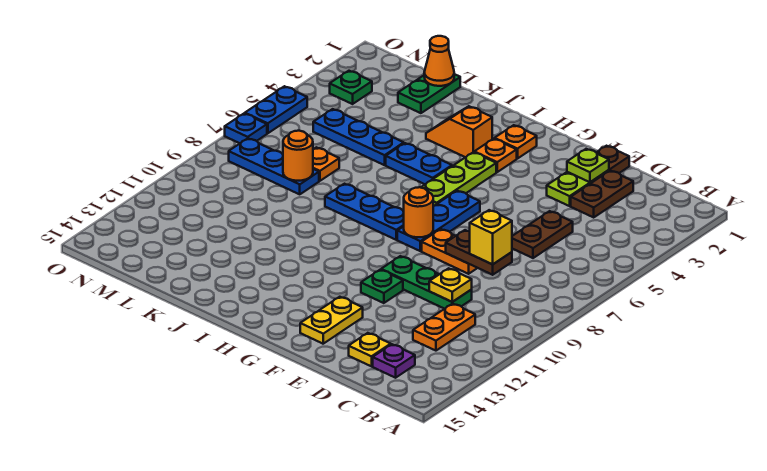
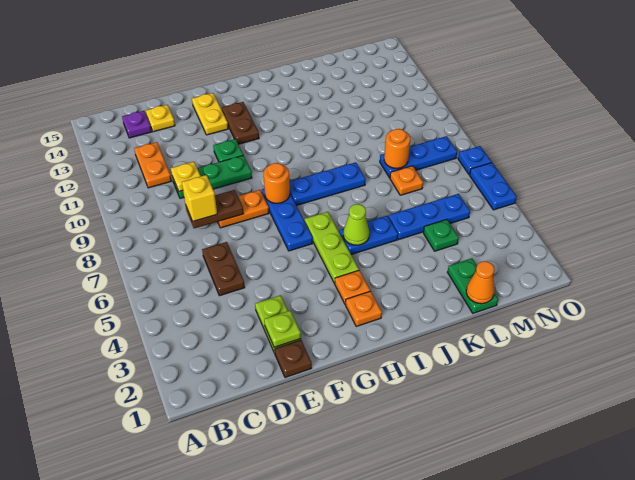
brown plate D2:D3 level 1 -> brown plate G12:G13 level 1
orange slope I3:J3 level 1 top I -> none
none -> lime cone I5 level 2
green plate N3 level 1 -> green plate L4 level 1

